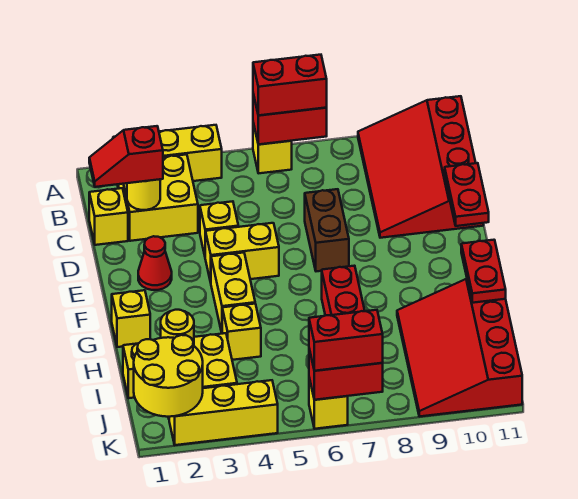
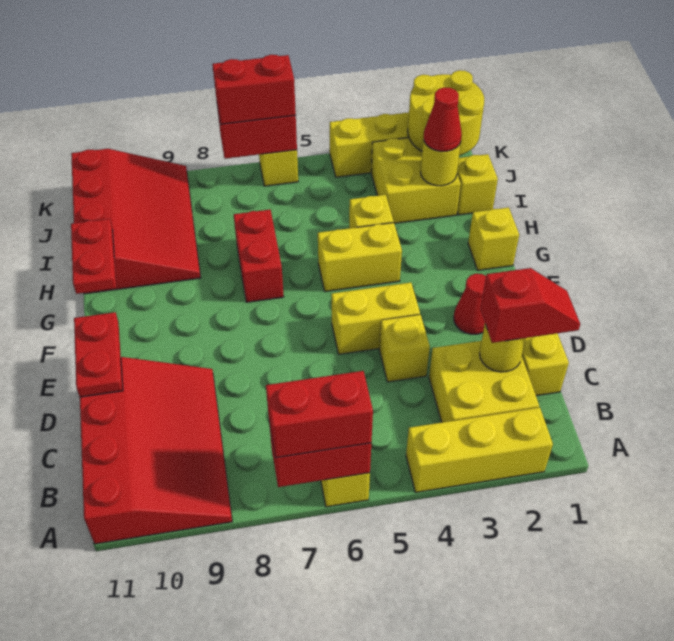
brown brick D7:E7 level 1 -> none
yellow brick F4:G4 level 1 -> yellow brick G4:G5 level 1
none -> red cone I2 level 3

